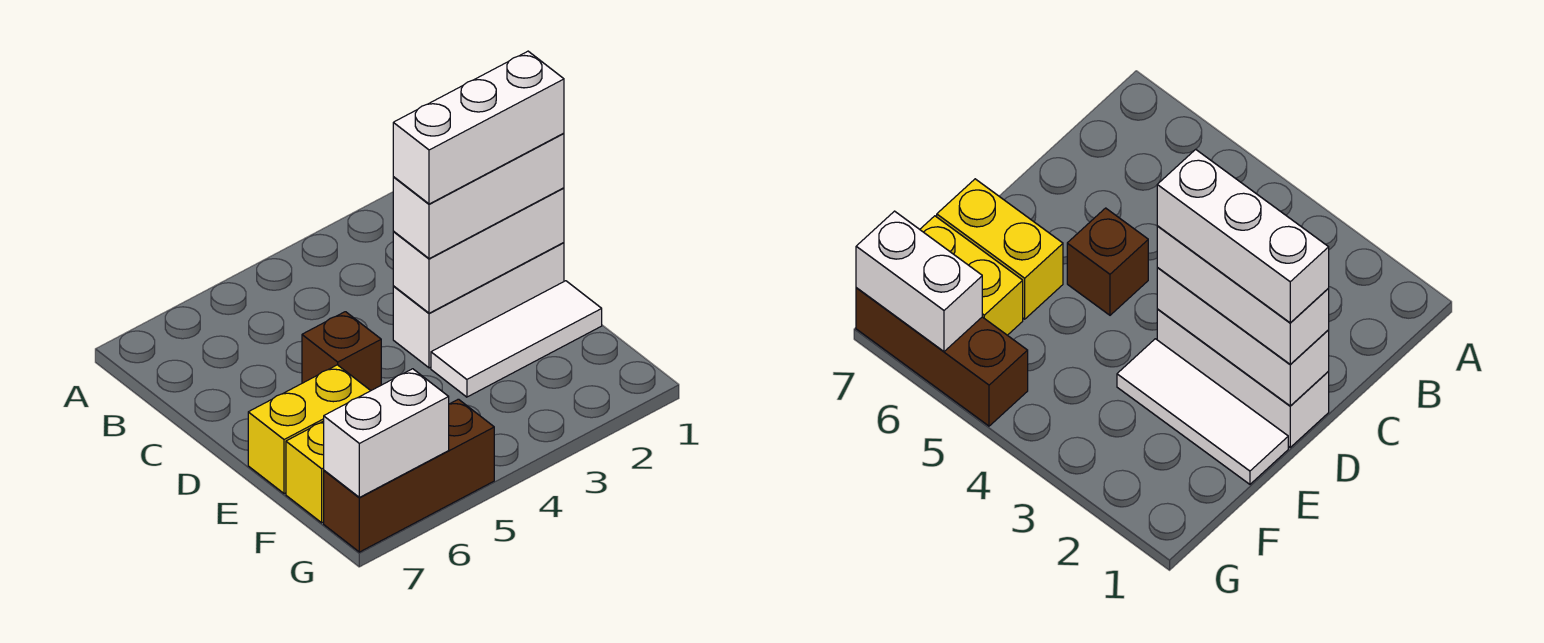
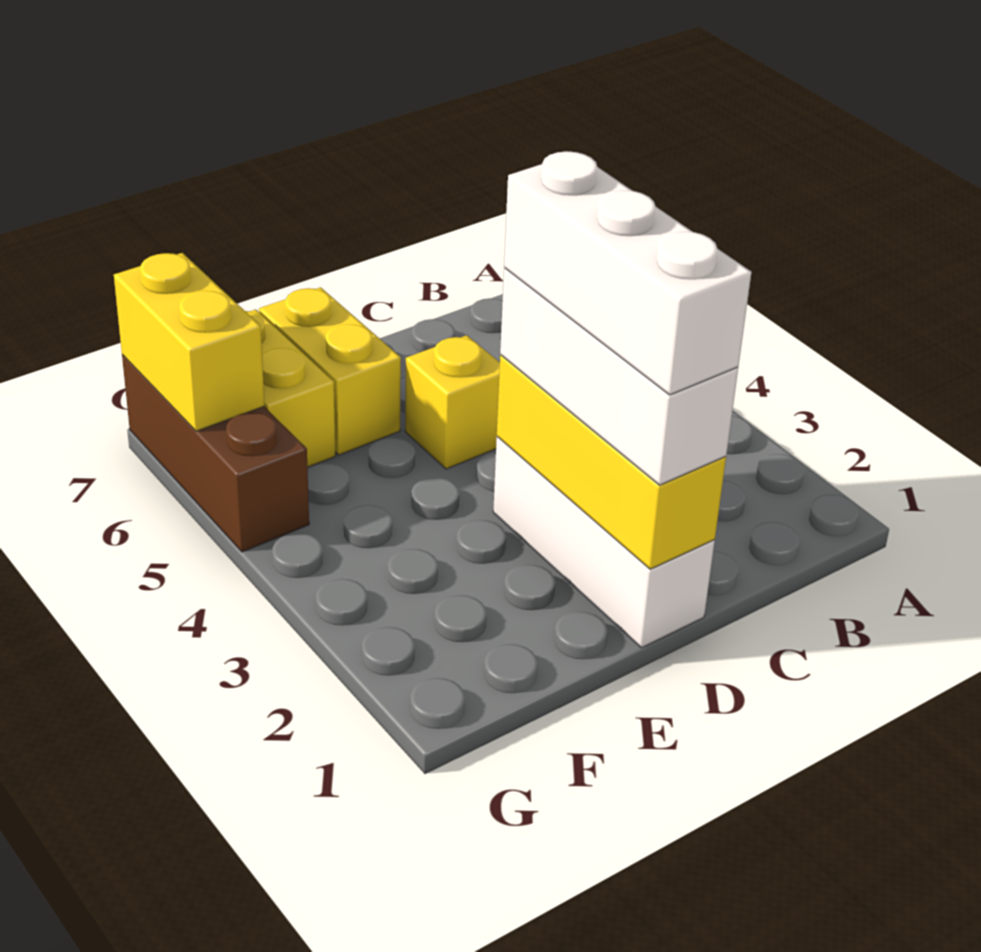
white brick D1:D3 level 2 -> yellow brick D1:D3 level 2
brown brick D5 level 1 -> yellow brick D5 level 1
white tile E1:E3 level 1 -> none
white brick G6:G7 level 2 -> yellow brick G6:G7 level 2

